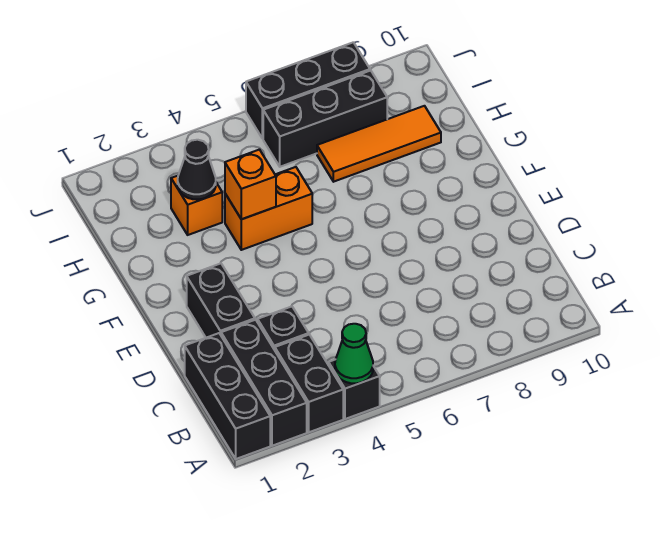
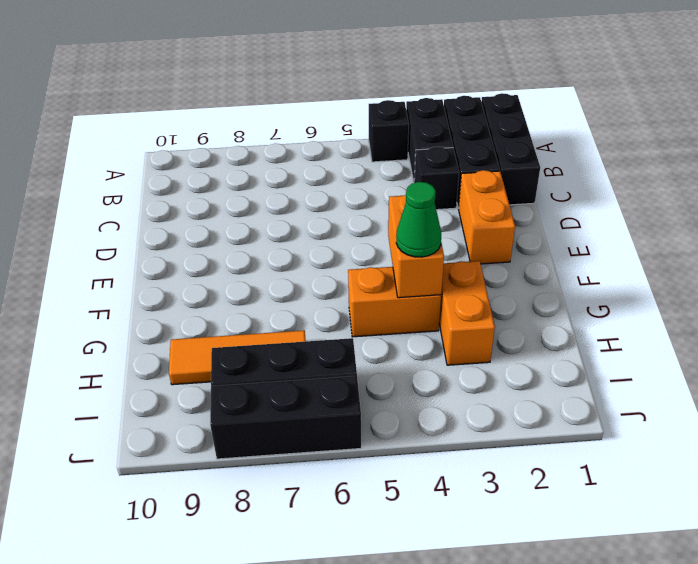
green cone A4 level 2 -> green cone G4 level 3
black brick D2:E2 level 1 -> orange brick D2:E2 level 1
orange brick G4 level 2 -> orange brick F4:G4 level 2
orange brick H3 level 1 -> orange brick G3:H3 level 1
black cone H3 level 2 -> none

